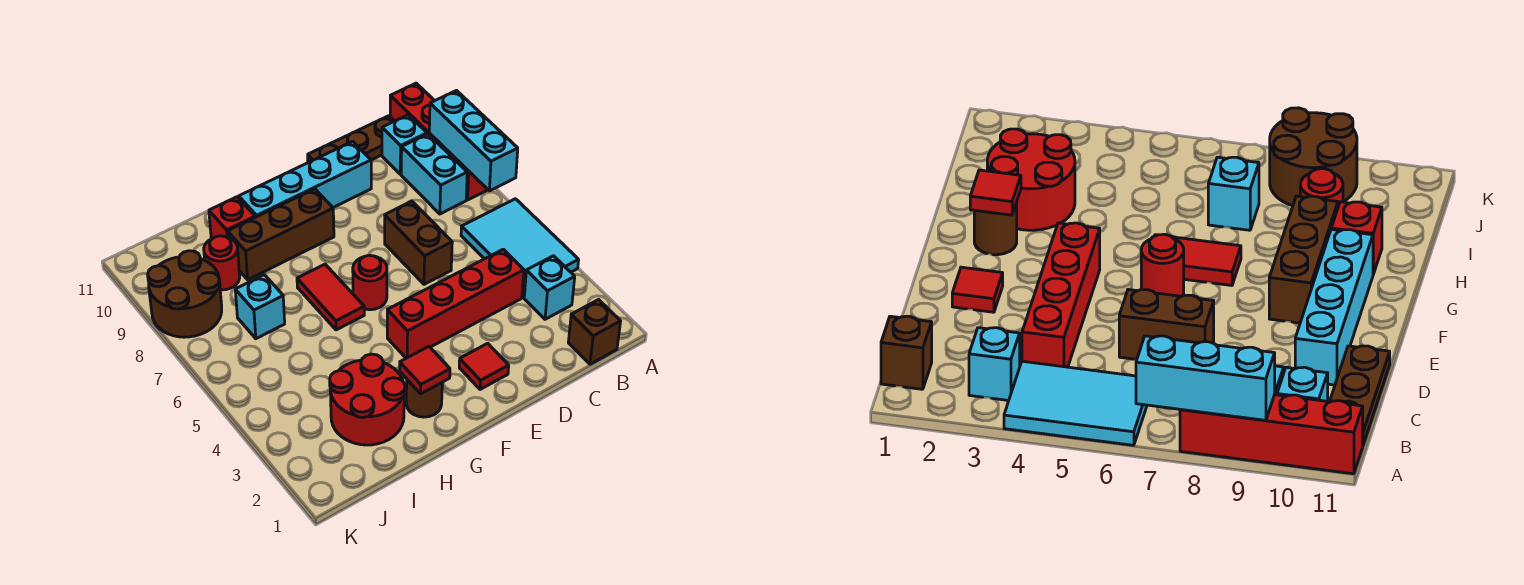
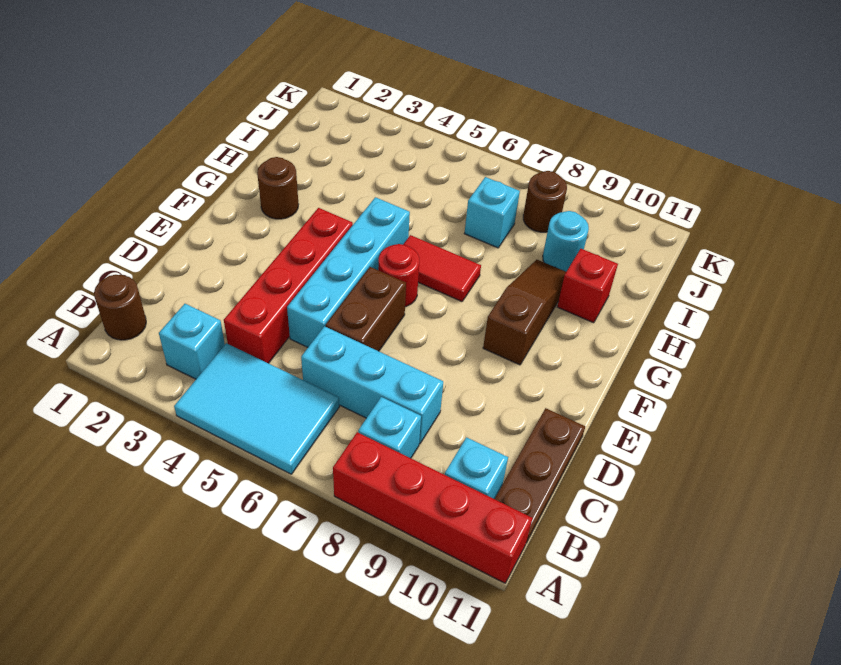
cyan brick A7:A9 level 2 -> cyan brick C6:C8 level 1
brown brick B1 level 1 -> brown round brick B1 level 1
cyan brick B8:B9 level 1 -> cyan brick B8 level 1
brown brick D6:D7 level 1 -> brown brick D6:E6 level 1
cyan brick D10:G10 level 1 -> cyan brick D5:G5 level 1
red tile E2 level 1 -> none
brown brick F9:H9 level 1 -> brown slope F9:H9 level 1 top F
red tile G2 level 2 -> none
red round brick H2:I3 level 1 -> none
red round brick I9 level 1 -> cyan round brick I9 level 1
brown round brick J8:K9 level 1 -> brown round brick J8 level 1

